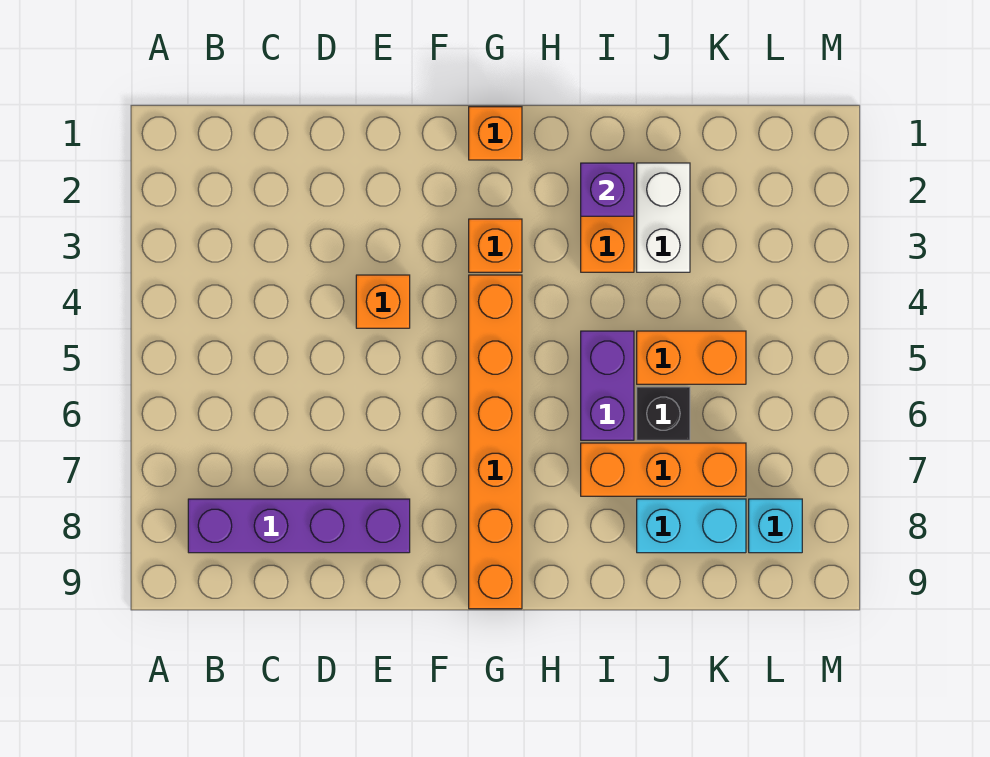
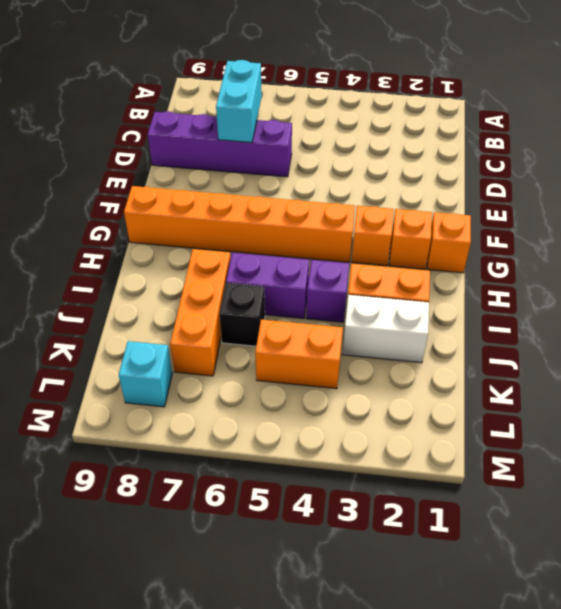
purple brick B8:E8 level 1 -> purple brick D6:D9 level 1
orange brick E4 level 1 -> orange brick G2 level 1
purple brick I2 level 2 -> purple brick I4 level 1
orange brick J5:K5 level 1 -> orange brick K4:K5 level 1
cyan brick J8:K8 level 1 -> cyan brick C7:D7 level 2

